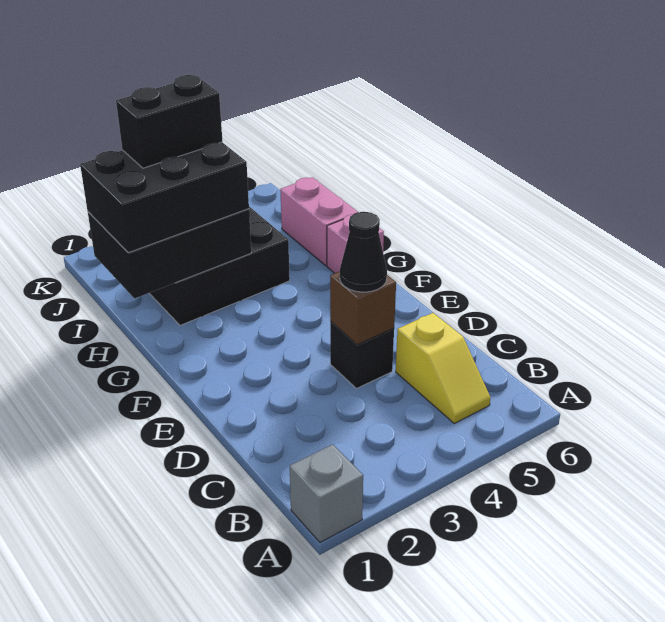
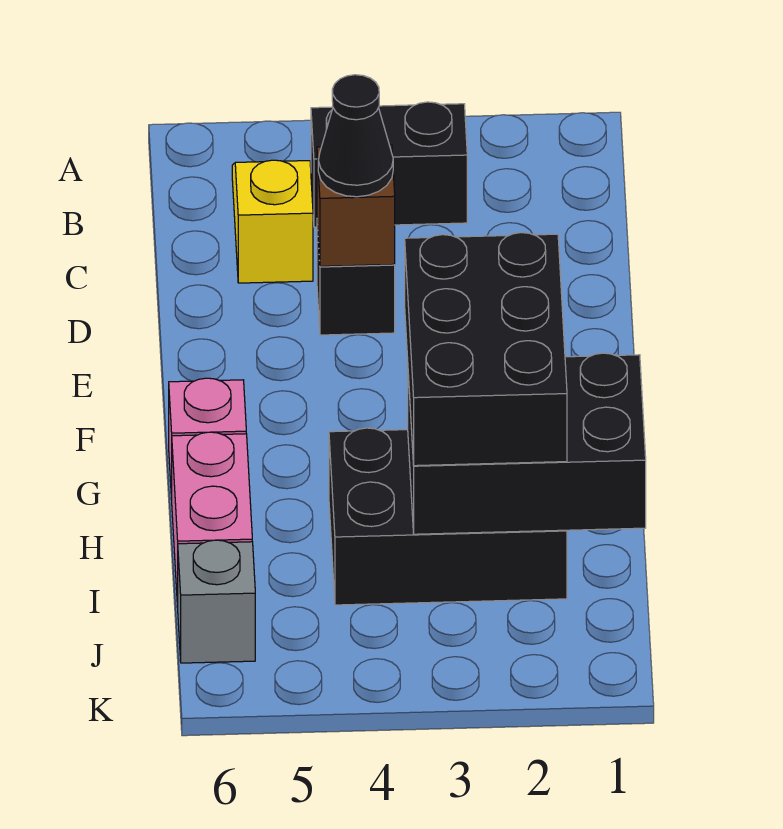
grey brick A1 level 1 -> grey brick J6 level 1
black brick H1:I3 level 3 -> black brick G2:I3 level 3
black brick I2:I3 level 4 -> black brick B3:B4 level 1

